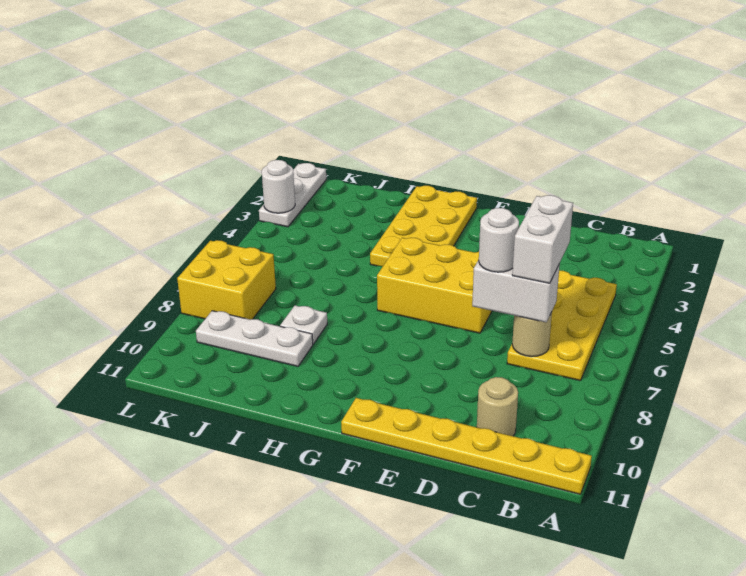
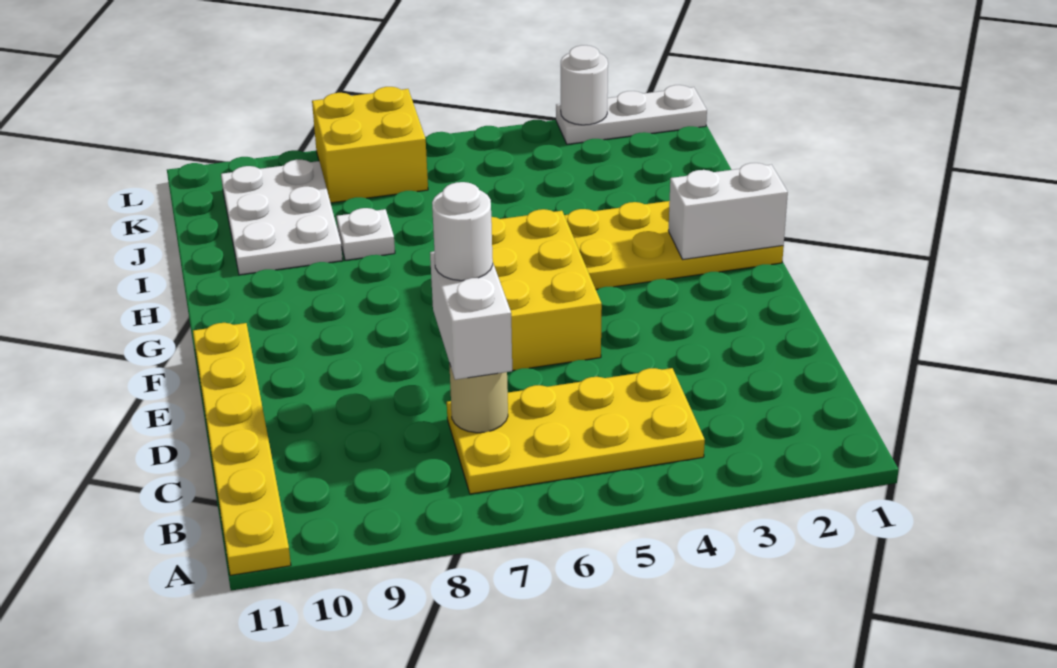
white brick C6:C7 level 4 -> white brick G1:G2 level 2
tan round brick C10 level 1 -> none
white plate I9:K9 level 1 -> white plate I9:K10 level 1

